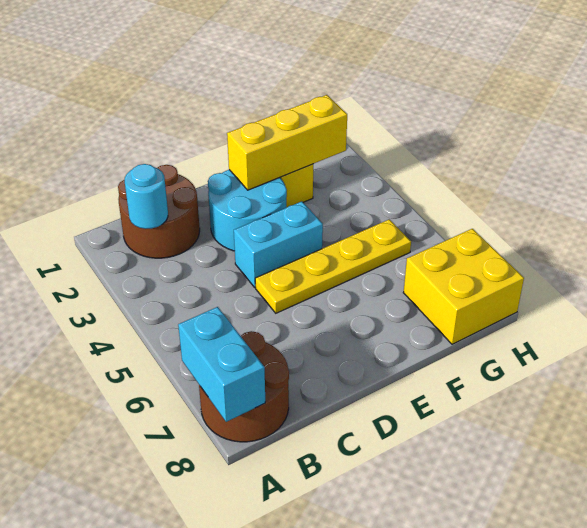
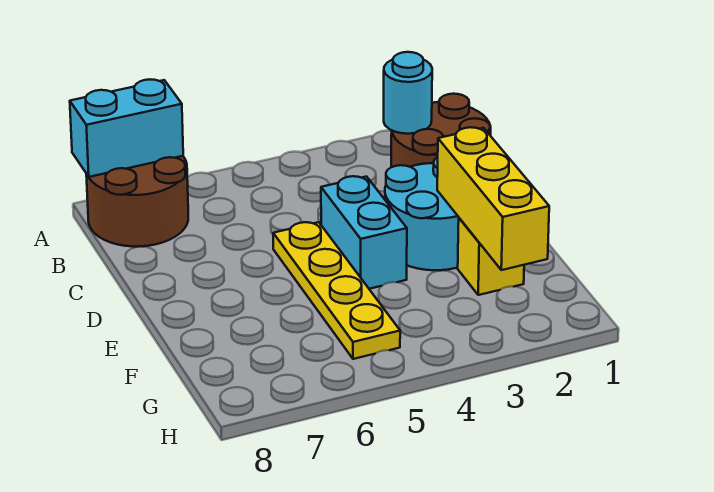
yellow brick G7:H8 level 1 -> none

